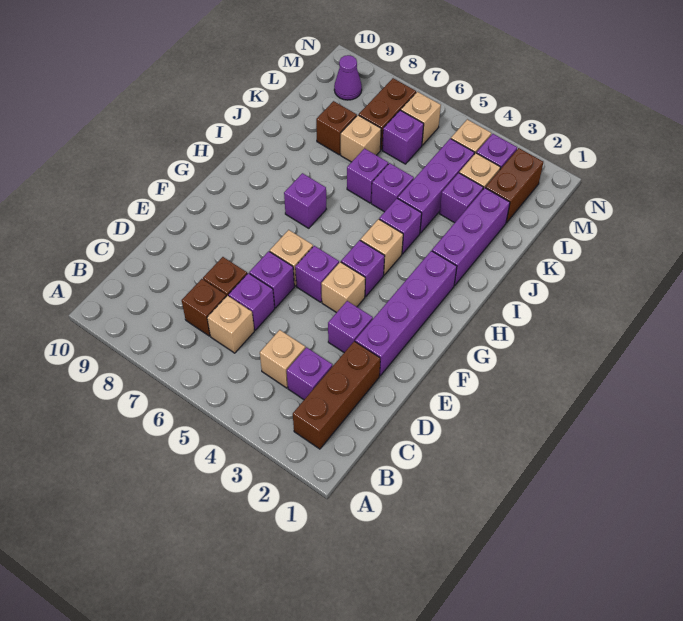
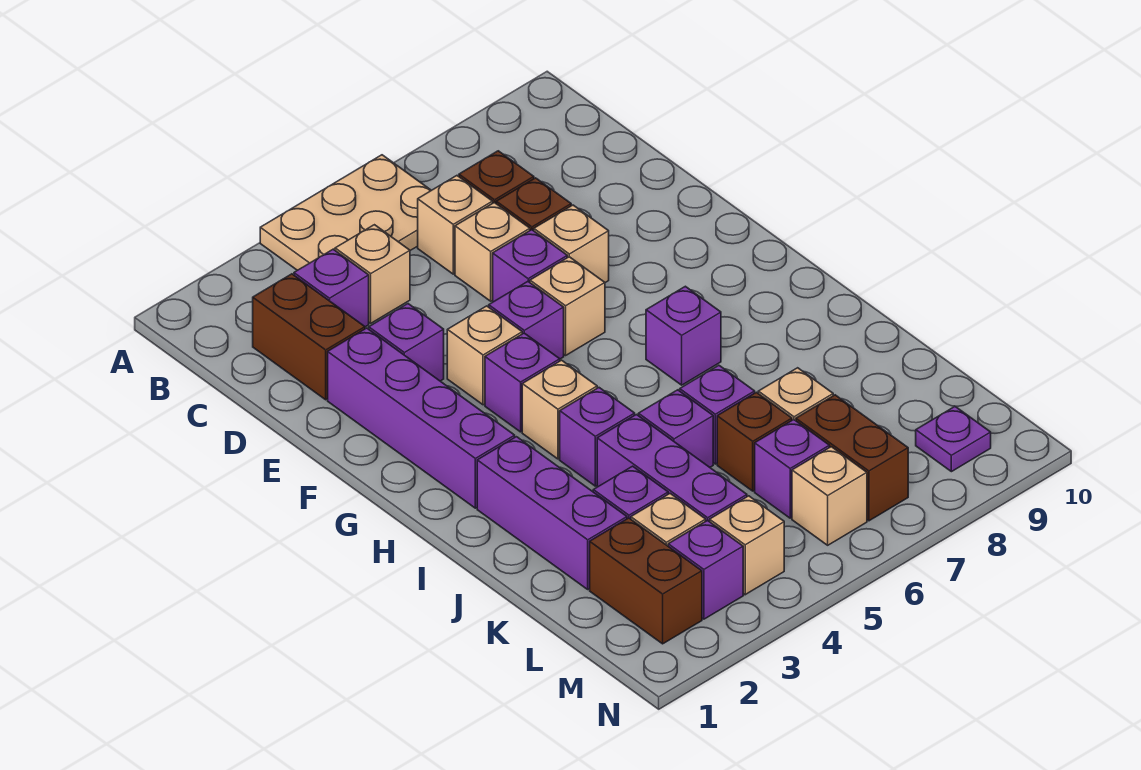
none -> tan plate A4:B6 level 1
brown brick B2:D2 level 1 -> brown brick C2:D2 level 1
purple brick D6 level 1 -> tan brick D6 level 1
none -> tan brick E7 level 1
brown brick K8 level 1 -> brown brick K6 level 1
purple cone M9 level 1 -> purple plate M9 level 1

